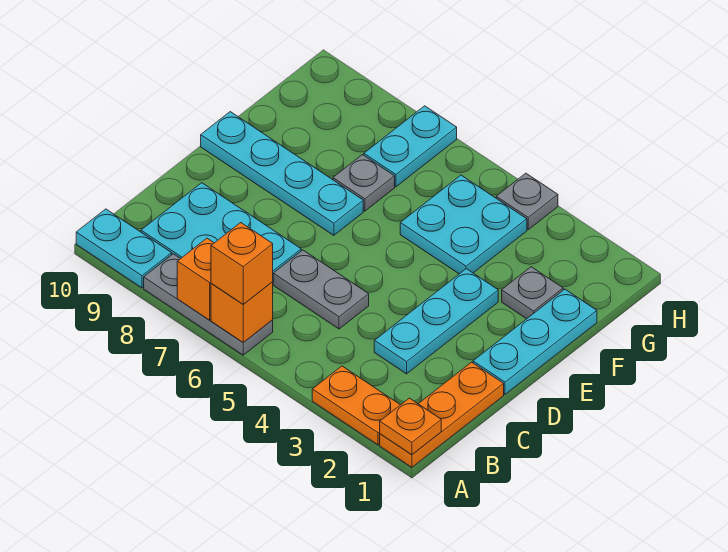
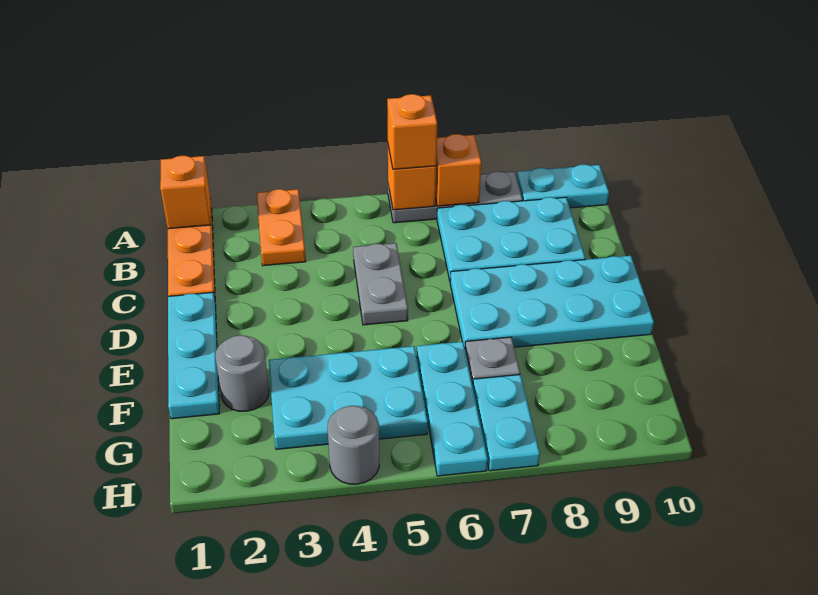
orange plate A1 level 2 -> orange brick A1 level 2
orange plate A2:A3 level 1 -> orange plate A3:B3 level 1
cyan plate C3:E3 level 1 -> cyan plate F6:H6 level 1
grey plate C5:C6 level 1 -> grey plate C5:D5 level 1
cyan plate E7:E10 level 1 -> cyan plate D7:E10 level 1
grey plate F2 level 1 -> grey round brick F2 level 1
cyan plate F4:G5 level 1 -> cyan plate F3:G5 level 1
grey plate H4 level 1 -> grey round brick H4 level 1

